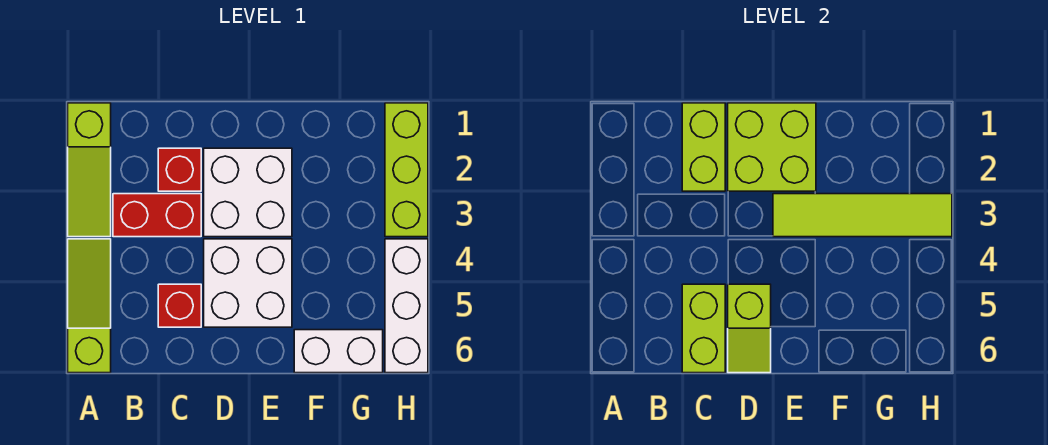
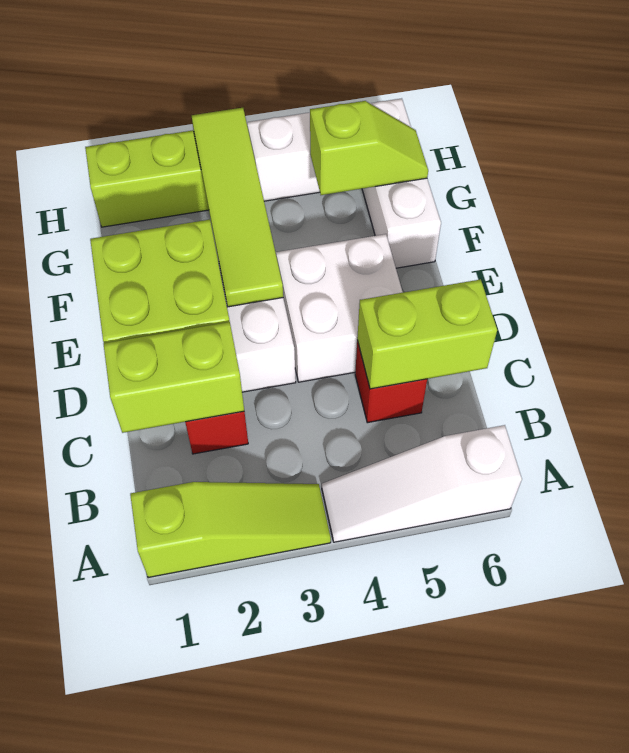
lime slope A4:A6 level 1 top 6 -> white slope A4:A6 level 1 top 6
red brick B3:C3 level 1 -> none
lime slope D5:D6 level 2 top 5 -> lime slope G5:G6 level 2 top 5

